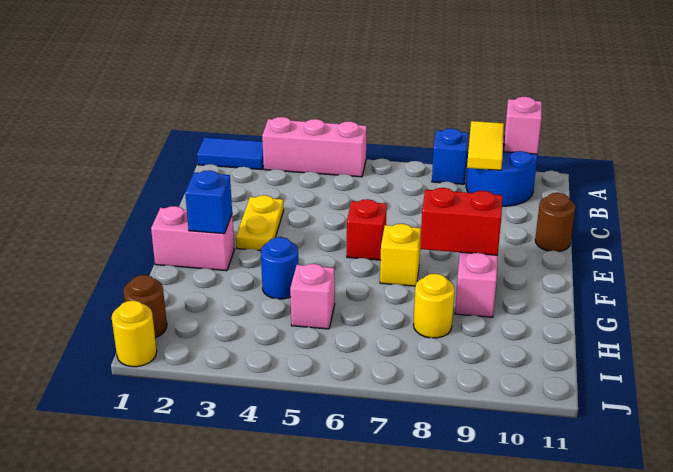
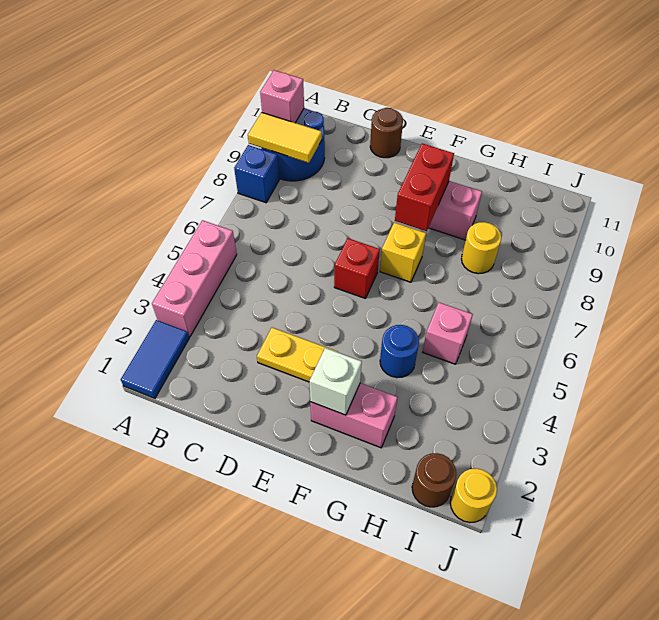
pink brick F1:F2 level 1 -> pink brick F2:G2 level 1
blue brick F2 level 2 -> white brick F2 level 2

